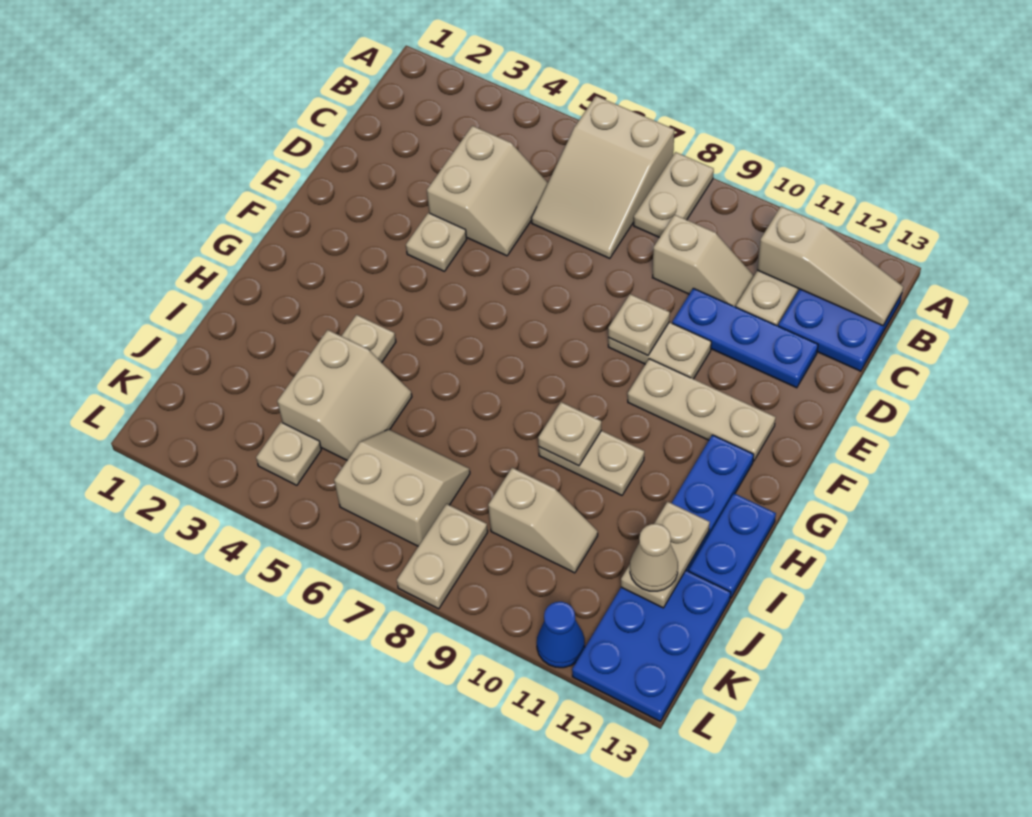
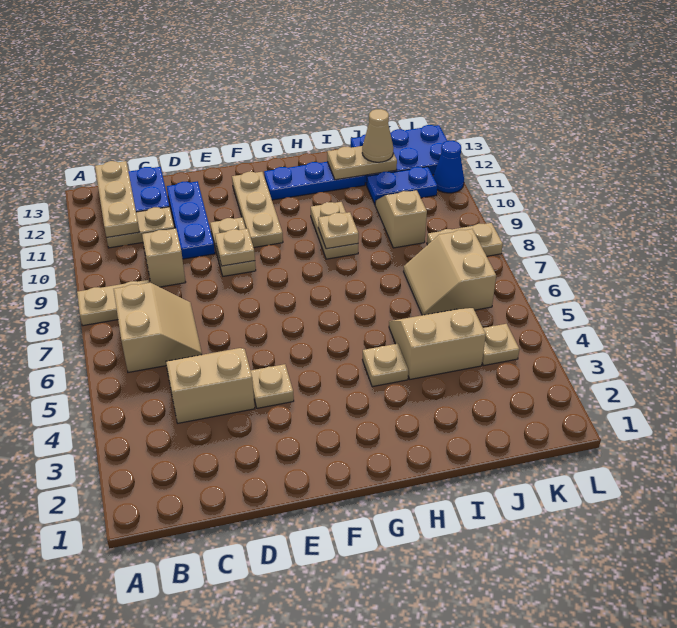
tan slope A6:C7 level 1 top A -> tan slope B6:C7 level 1 top B
tan slope B11:B13 level 2 top 11 -> tan plate B11:B13 level 2
blue plate H13:I13 level 1 -> blue plate J11:K11 level 1

